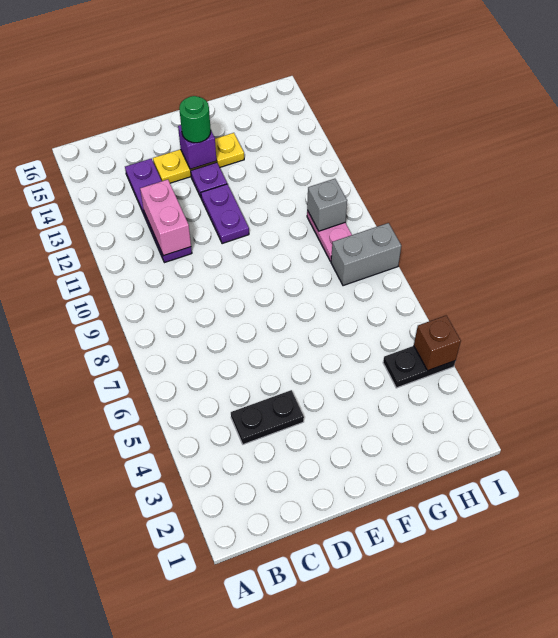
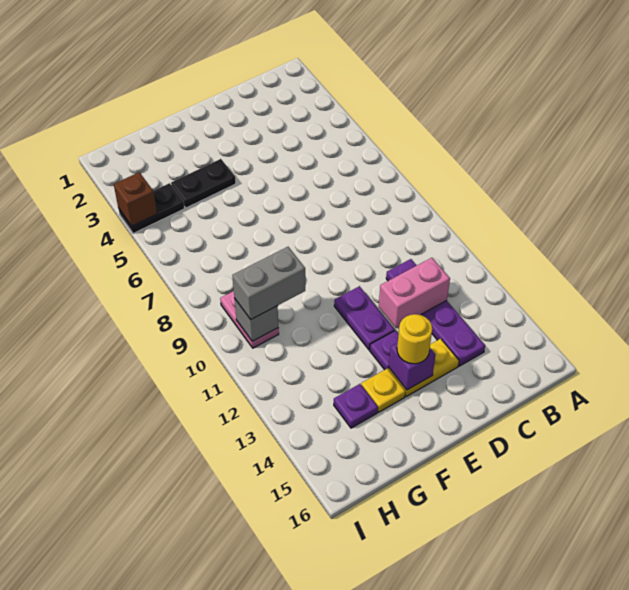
black plate C4:D4 level 1 -> black plate F4:G4 level 1
pink brick C11:C12 level 2 -> pink brick C12:D12 level 2
green round brick E14 level 3 -> yellow round brick E14 level 3
none -> purple plate G14 level 1
grey brick H8:I8 level 1 -> grey brick G10:H10 level 3

